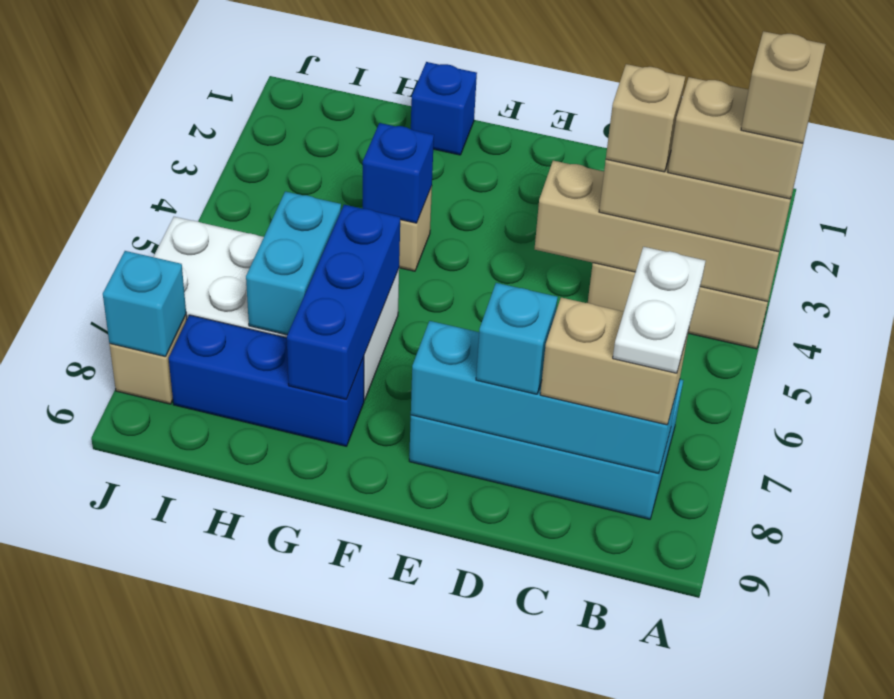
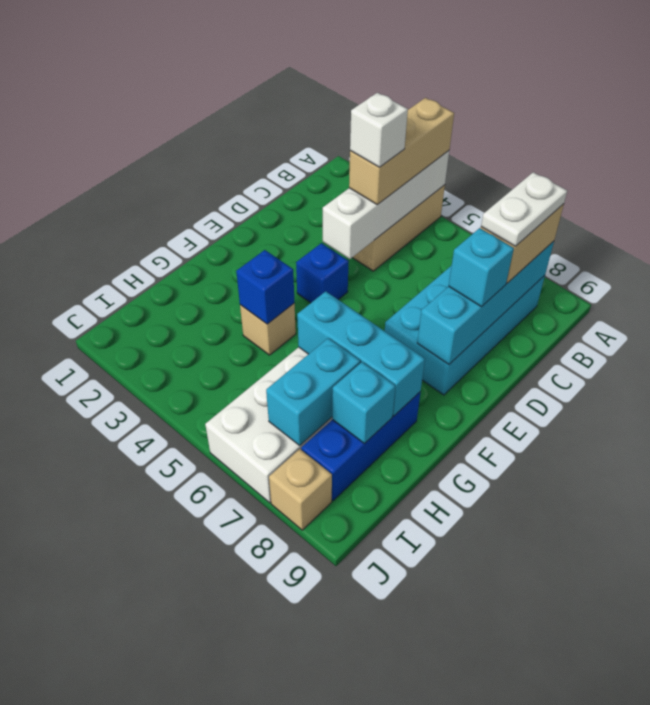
tan brick A4:D4 level 2 -> white brick A4:D4 level 2
tan brick A4:B4 level 4 -> none
tan brick A4 level 5 -> none
white plate B7:B8 level 4 -> white plate B8:C8 level 4
tan brick C4 level 4 -> white brick C4 level 4
blue brick G1 level 1 -> blue brick E4 level 1
blue brick G6:G8 level 2 -> cyan brick G6:G8 level 2
cyan brick H6:H7 level 2 -> cyan brick H7:I7 level 2
cyan brick J8 level 2 -> cyan brick H8 level 2

